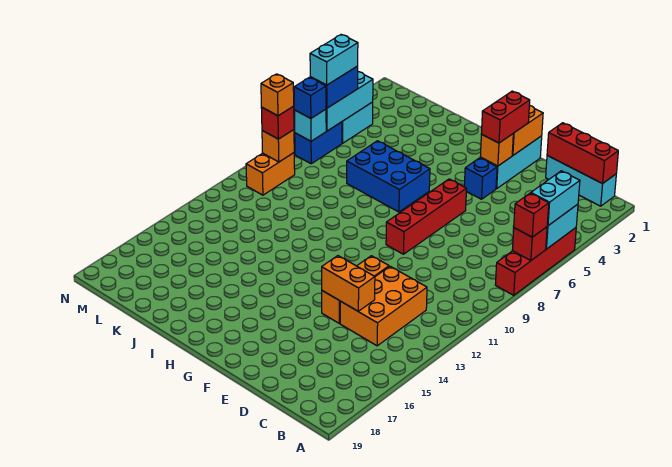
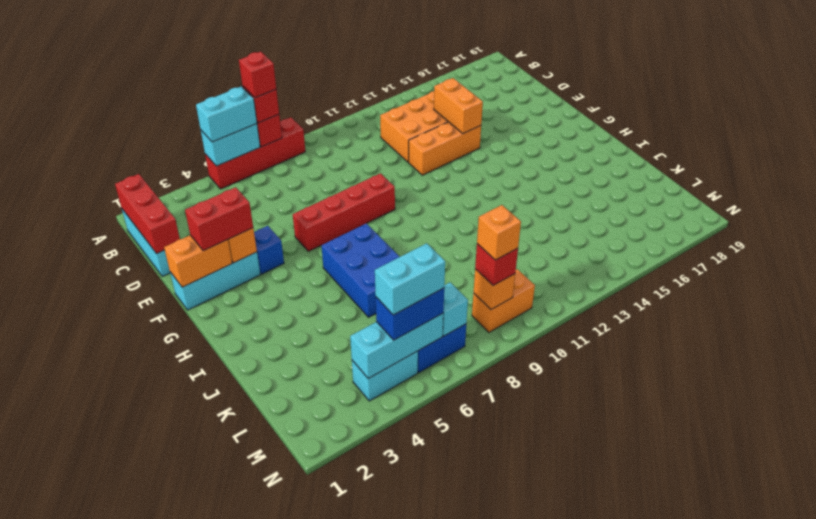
none -> red brick A7 level 4
blue brick M7 level 3 -> none

